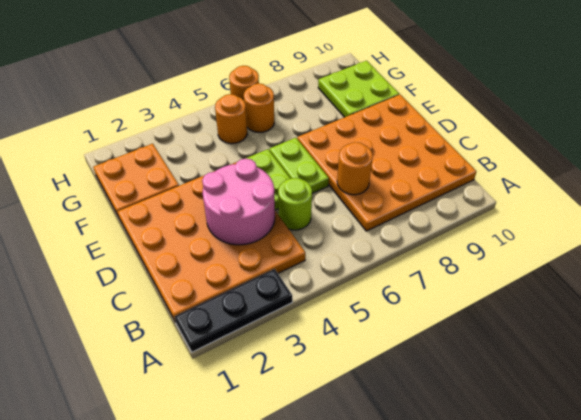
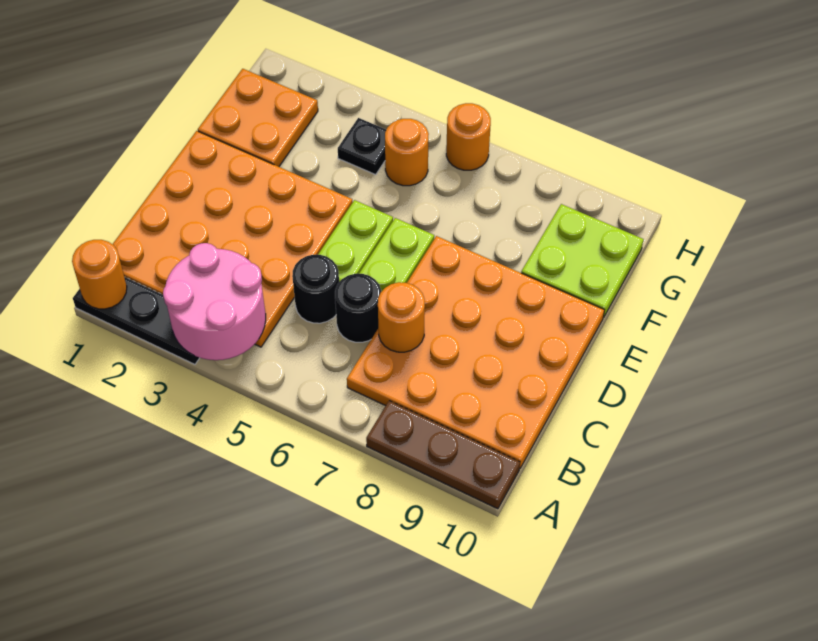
none -> brown plate A8:A10 level 1
pink round brick C3:D4 level 2 -> pink round brick A3:B4 level 2
lime round brick C5 level 1 -> black round brick C5 level 1
none -> black round brick C6 level 1
none -> black plate G4 level 1
orange round brick G6 level 1 -> orange round brick A1 level 2

